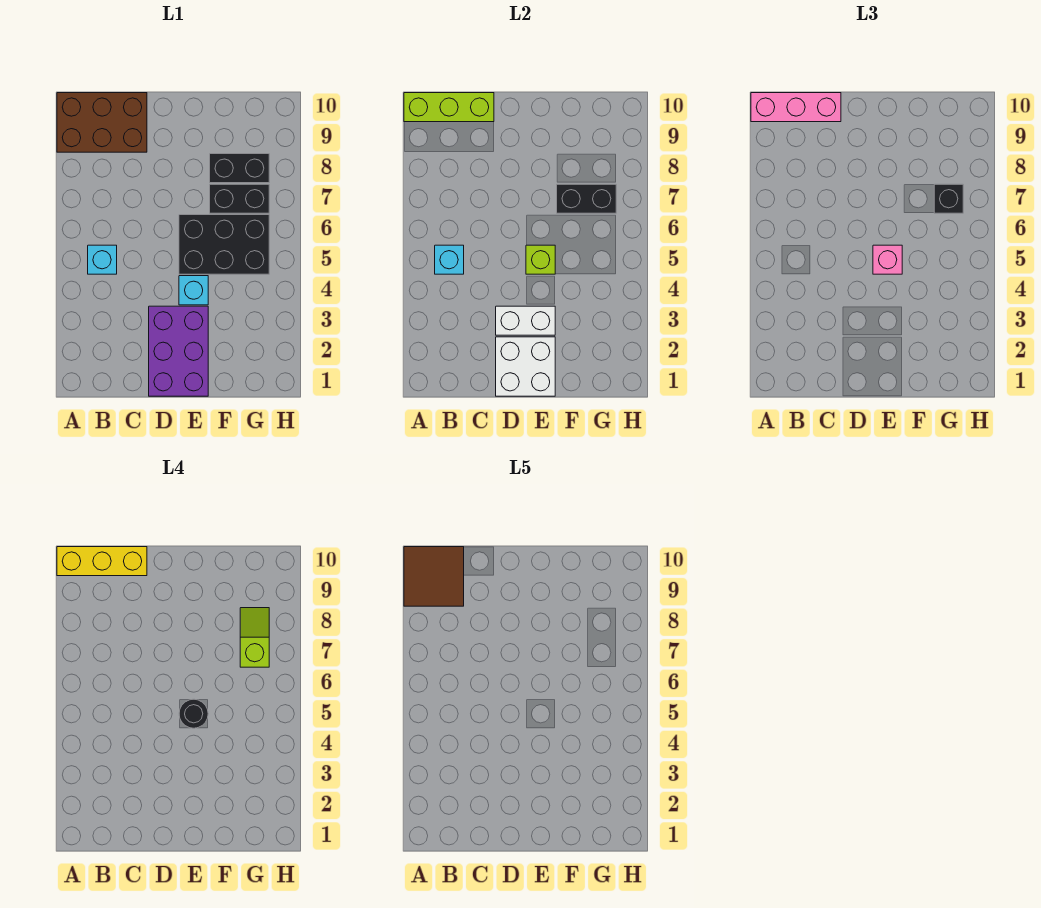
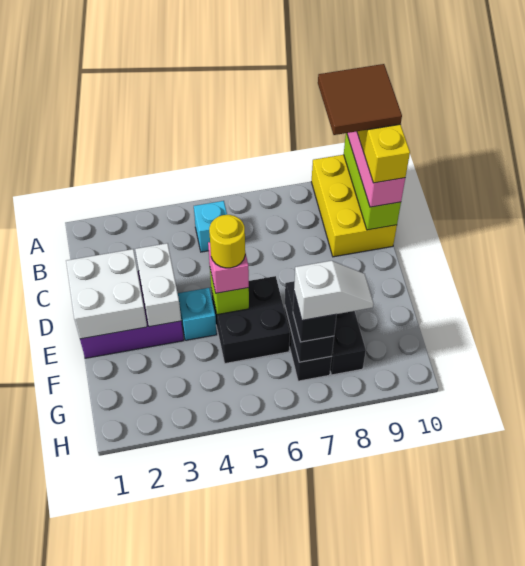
brown brick A9:C10 level 1 -> yellow brick A9:C10 level 1
cyan brick B5 level 2 -> none
black brick E5:G6 level 1 -> black brick E5:F6 level 1
black round brick E5 level 4 -> yellow round brick E5 level 4
lime slope G7:G8 level 4 top 7 -> white slope G7:G8 level 4 top 7

